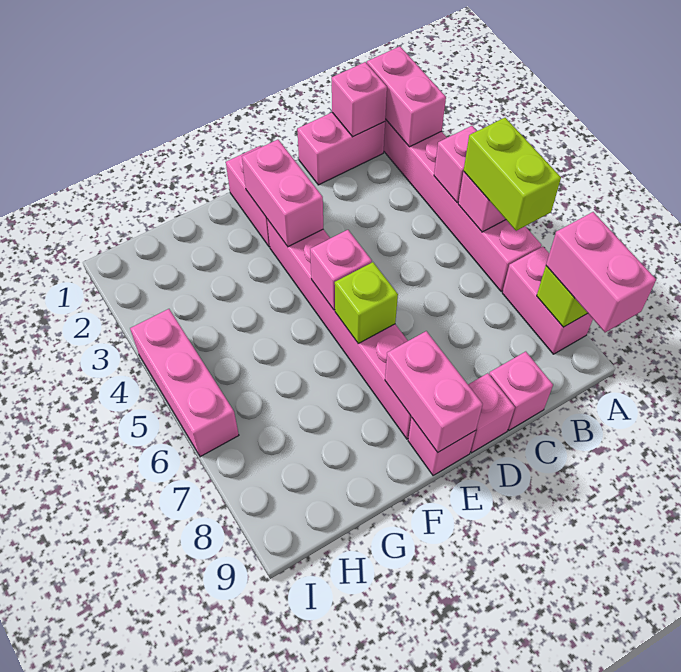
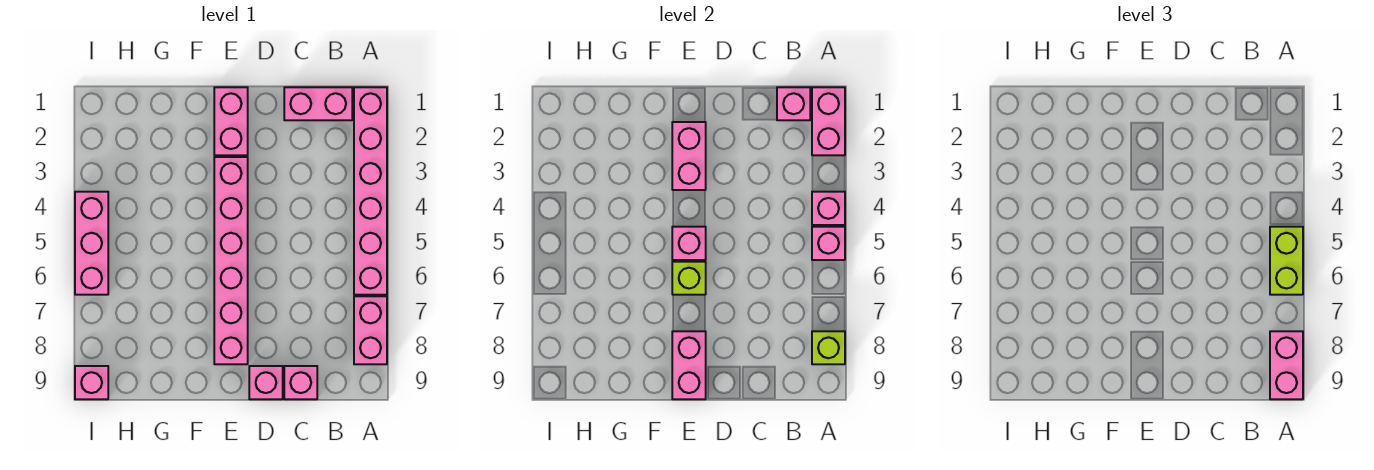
pink brick E9 level 1 -> pink brick I9 level 1

